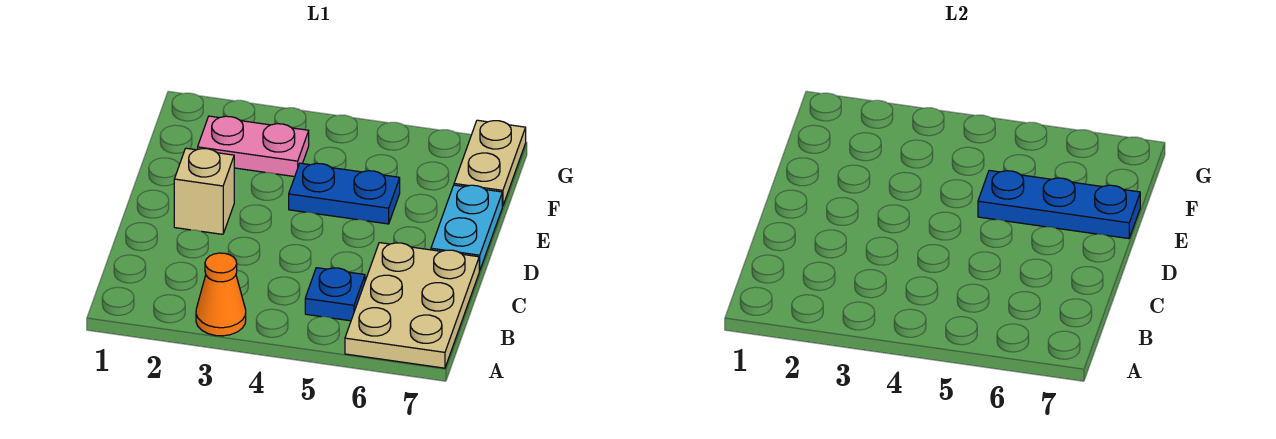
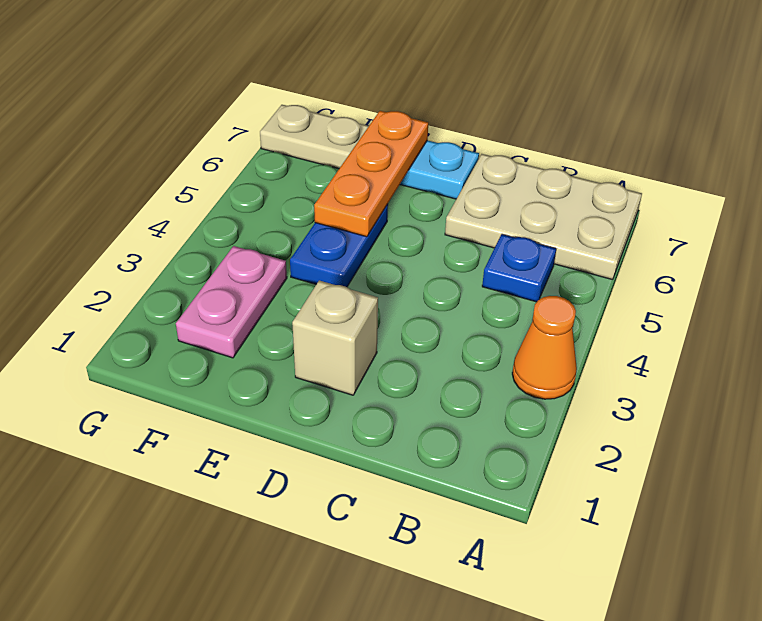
blue plate E5:E7 level 2 -> orange plate E5:E7 level 2

